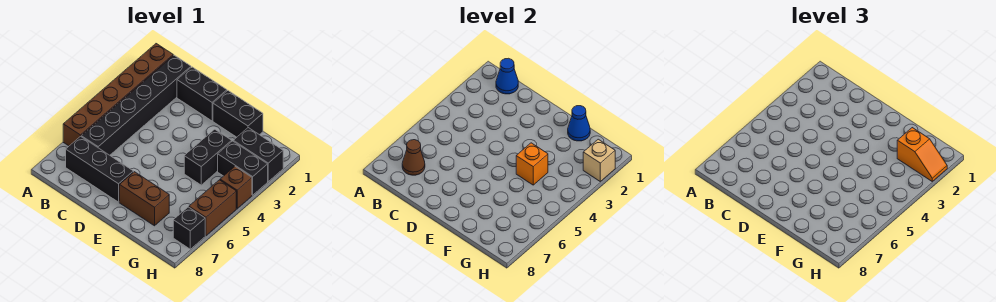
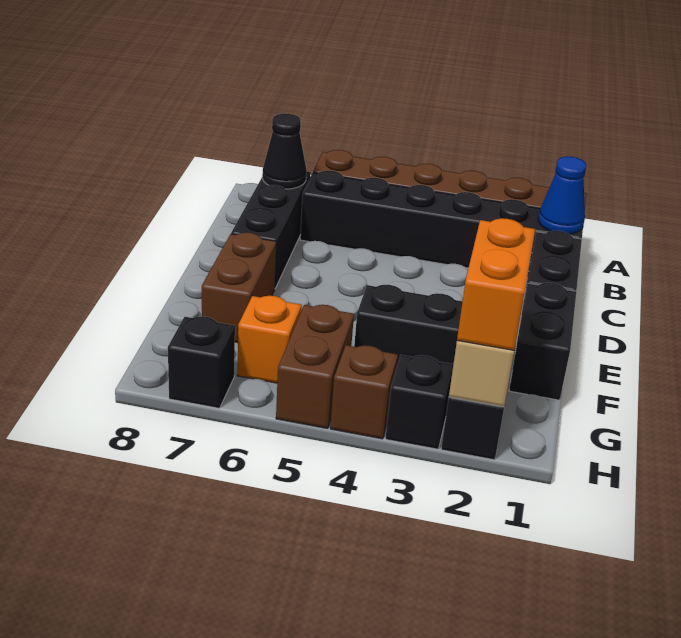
brown cone B7 level 2 -> black cone B7 level 2
blue cone F1 level 2 -> none
orange brick F4 level 2 -> orange brick G6 level 1
orange slope G2:H2 level 3 top G -> orange brick G2:H2 level 3
black brick G3:H3 level 1 -> black brick H3 level 1
brown brick H5:H6 level 1 -> brown brick G5:H5 level 1

